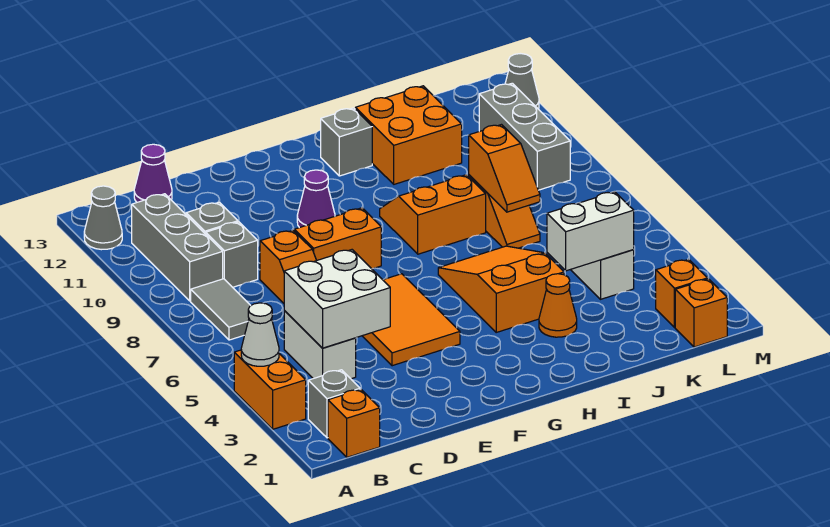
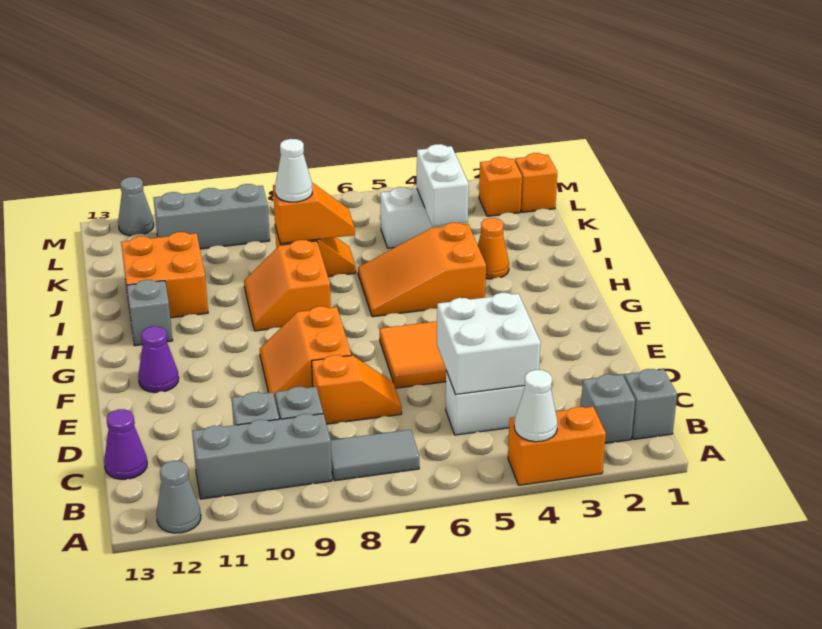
orange brick B1 level 1 -> grey brick B1 level 1
purple cone F10 level 1 -> purple cone F12 level 1
none -> white cone J8 level 3

